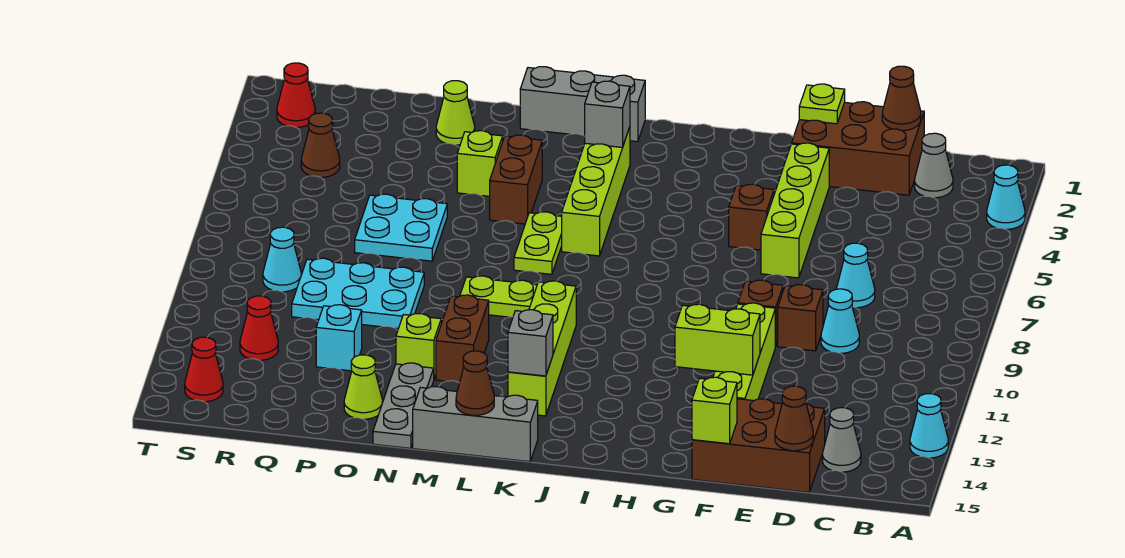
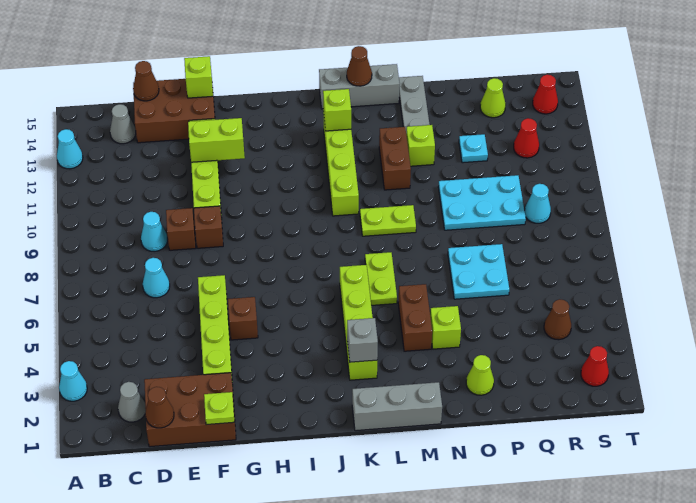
grey brick K13 level 2 -> lime brick K13 level 2
lime cone O14 level 1 -> lime cone Q14 level 1
cyan brick P12 level 1 -> cyan plate P12 level 1

